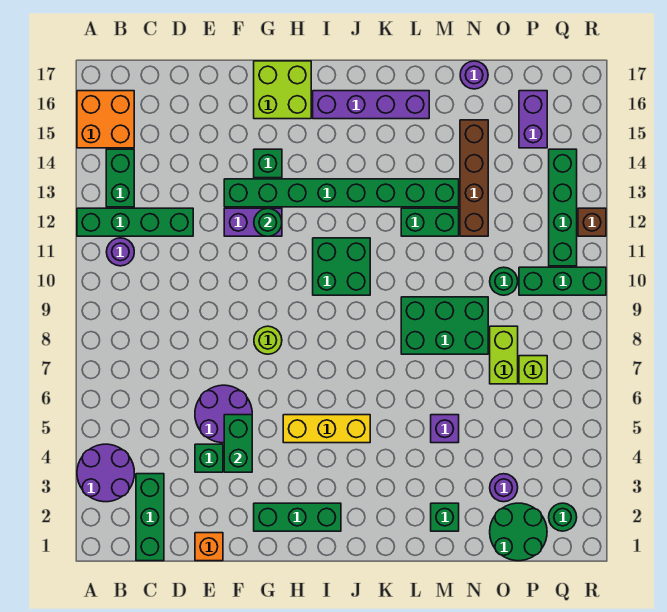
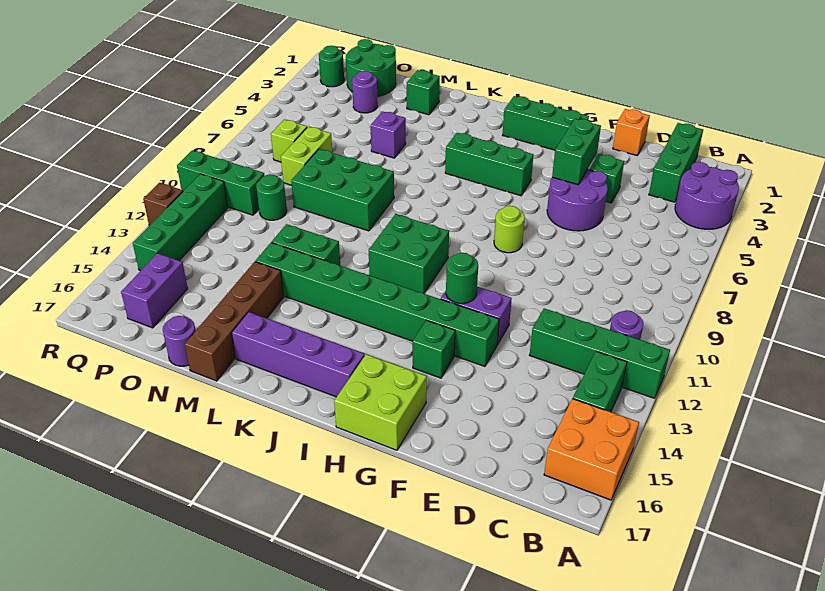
yellow brick H5:J5 level 1 -> green brick H5:J5 level 1
brown brick N12:N15 level 1 -> brown brick M14:M17 level 1

